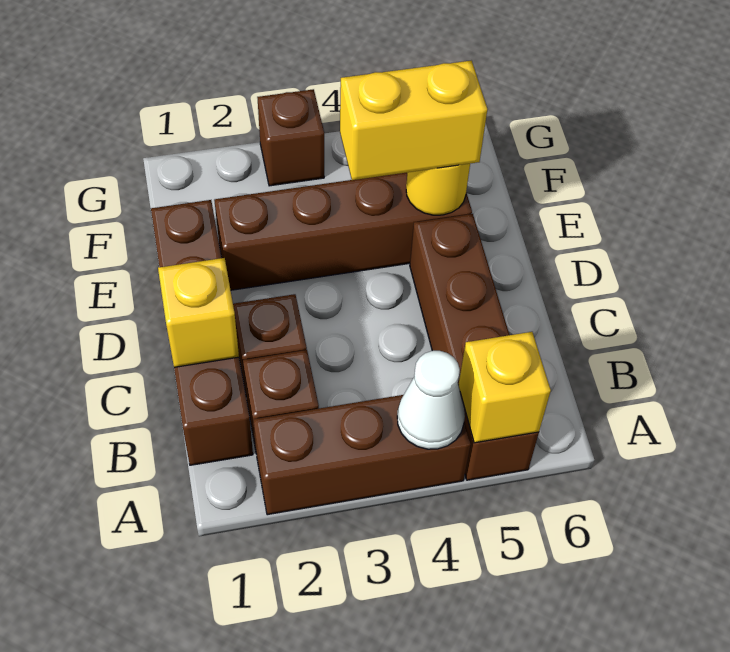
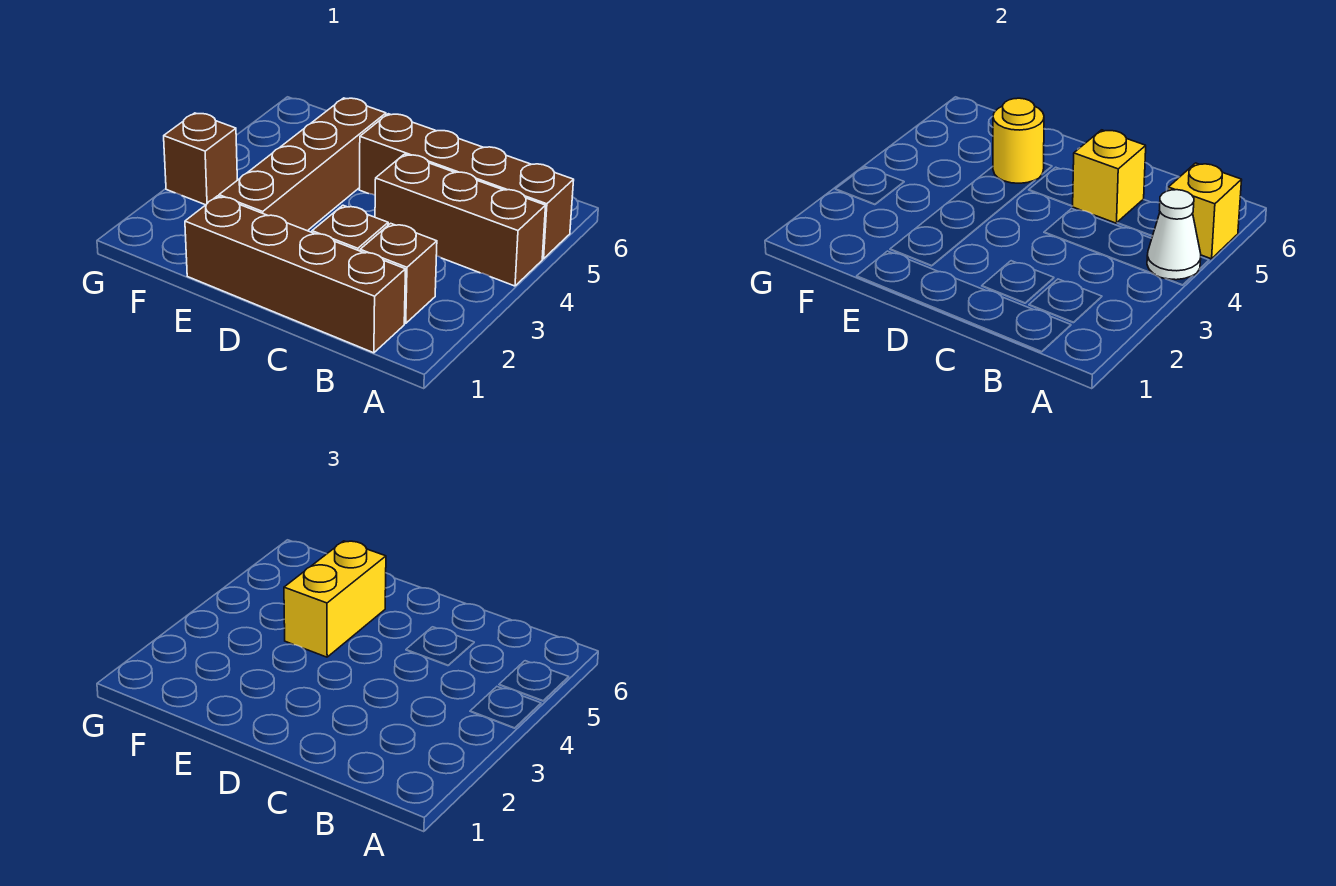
brown brick A2:A4 level 1 -> brown brick A4:C4 level 1
yellow brick C1 level 2 -> yellow brick C5 level 2

